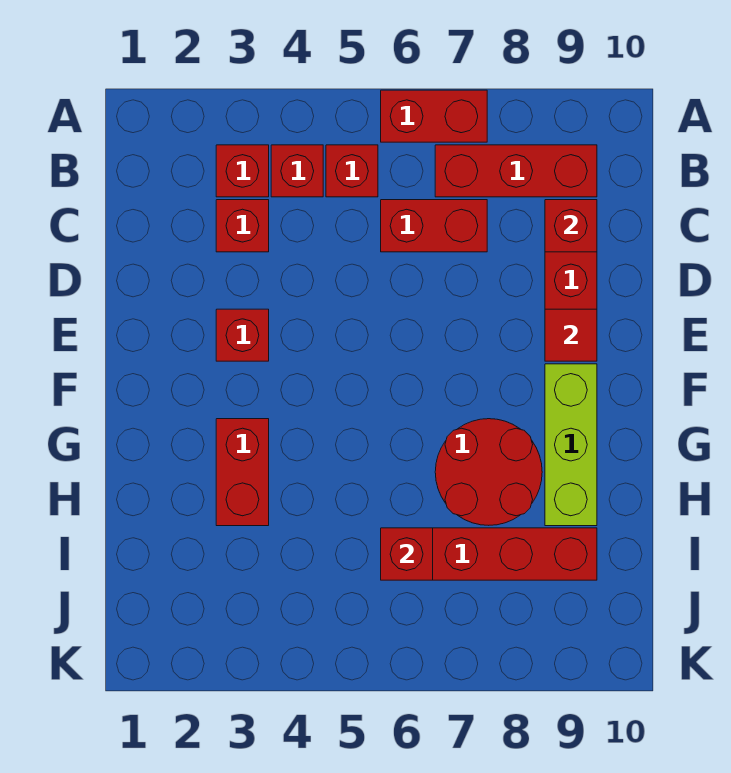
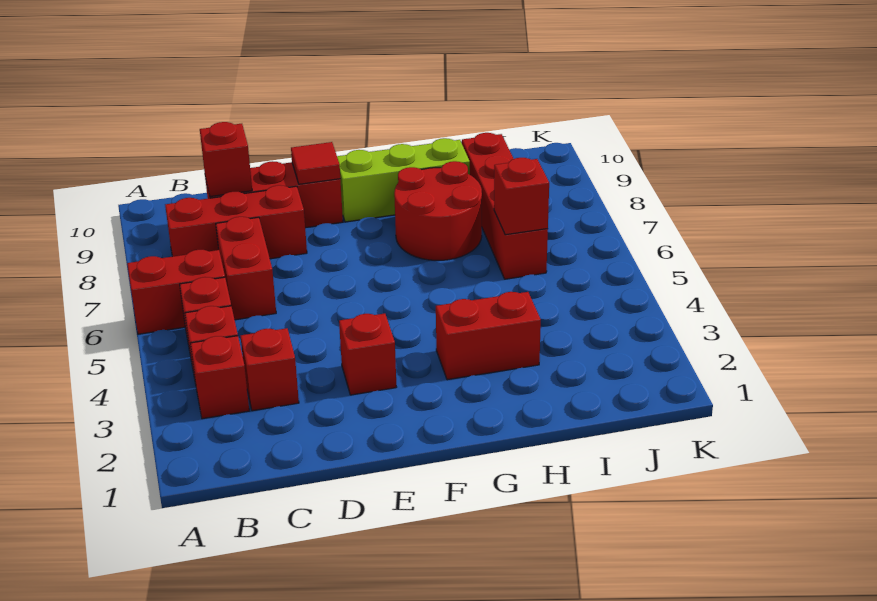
red brick A6:A7 level 1 -> red brick A6:B6 level 1
red brick B7:B9 level 1 -> red brick B8:D8 level 1

